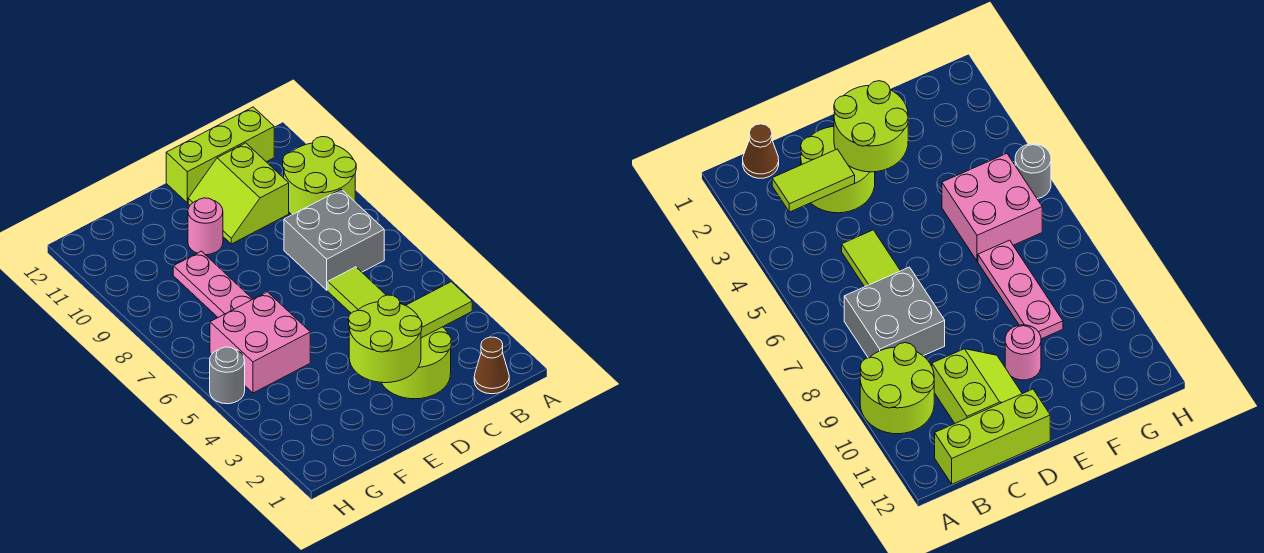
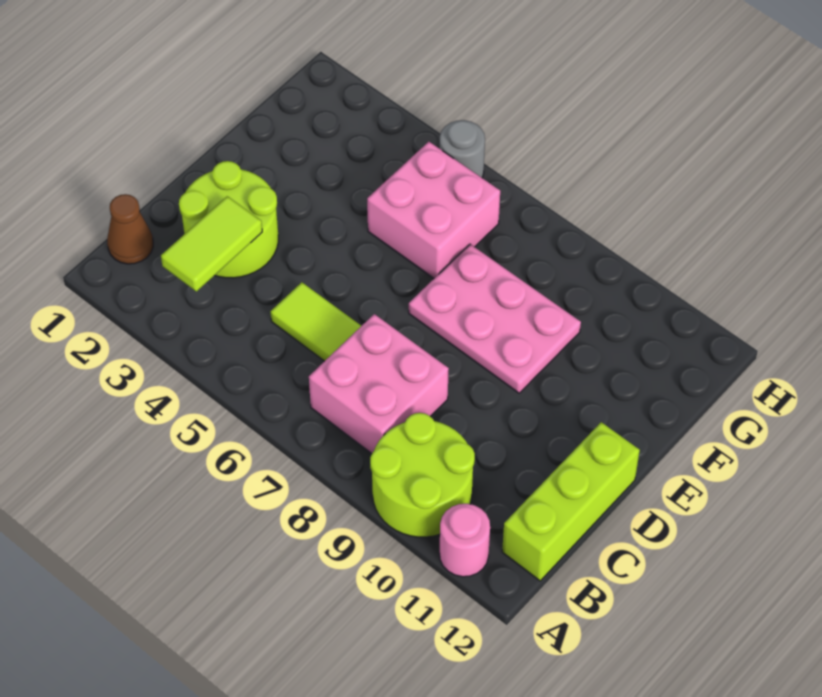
grey brick B7:C8 level 1 -> pink brick B7:C8 level 1
lime slope C10:D11 level 1 top C -> none
lime round brick D2:E3 level 2 -> none
pink round brick E10 level 1 -> pink round brick A11 level 1
pink plate F7:F9 level 1 -> pink plate E7:F9 level 1

